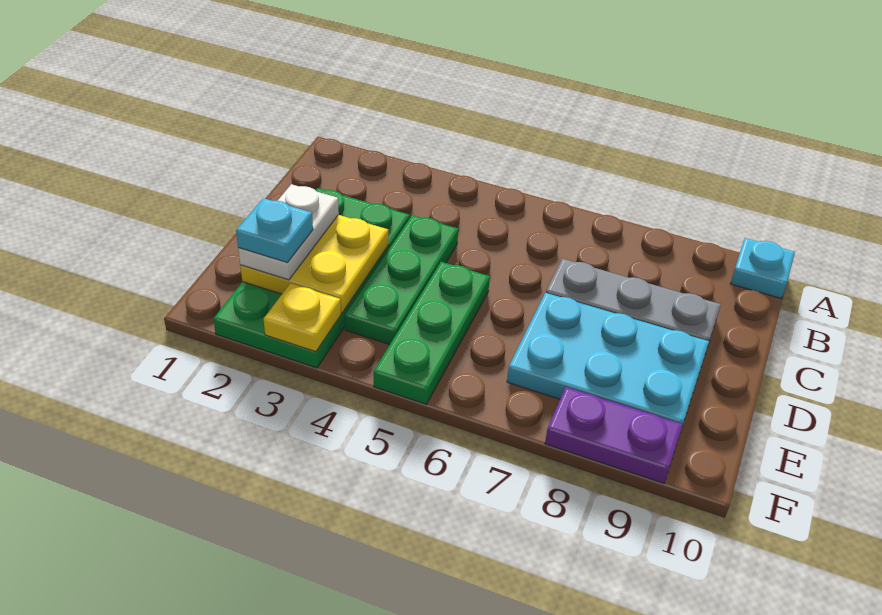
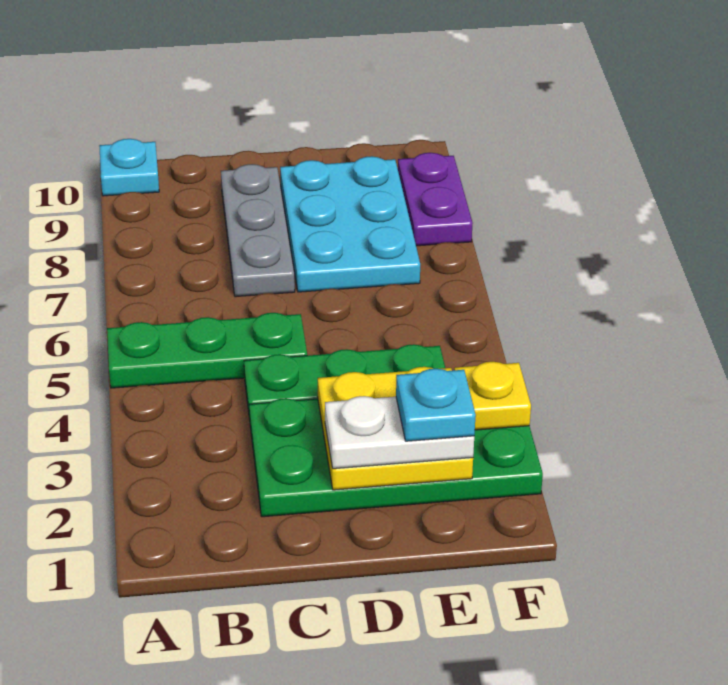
green plate D5:F5 level 1 -> green plate A5:C5 level 1

